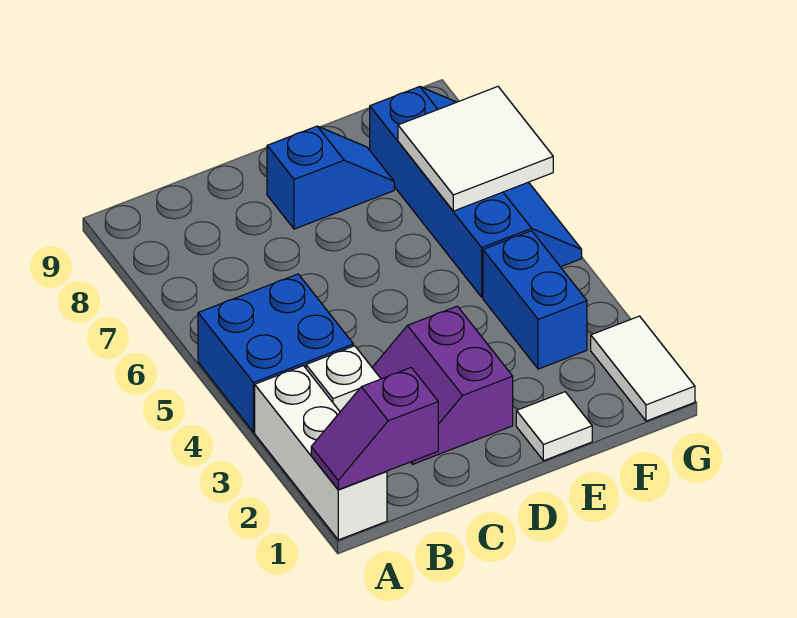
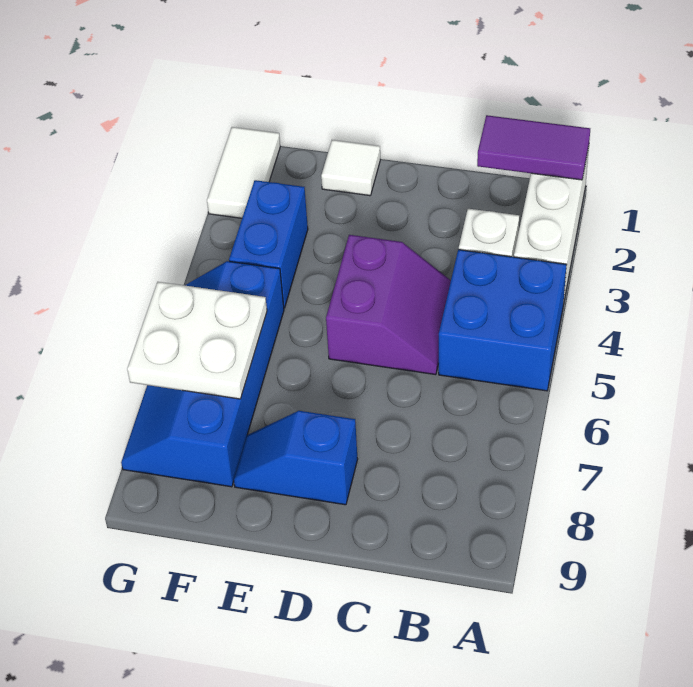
purple slope A1:B1 level 2 top B -> purple tile A1:B1 level 2
purple slope C2:D3 level 1 top D -> purple slope C4:D5 level 1 top D
white tile F6:G7 level 2 -> white plate F6:G7 level 2

